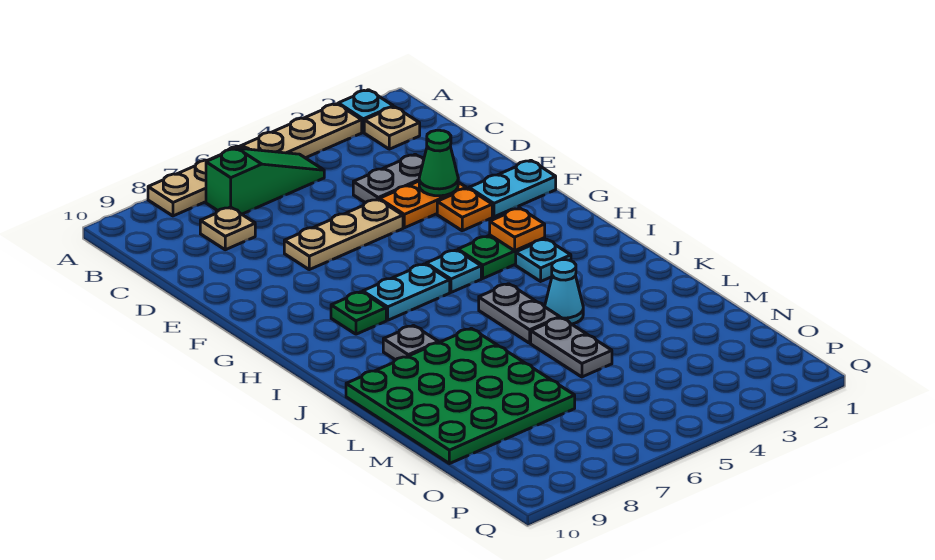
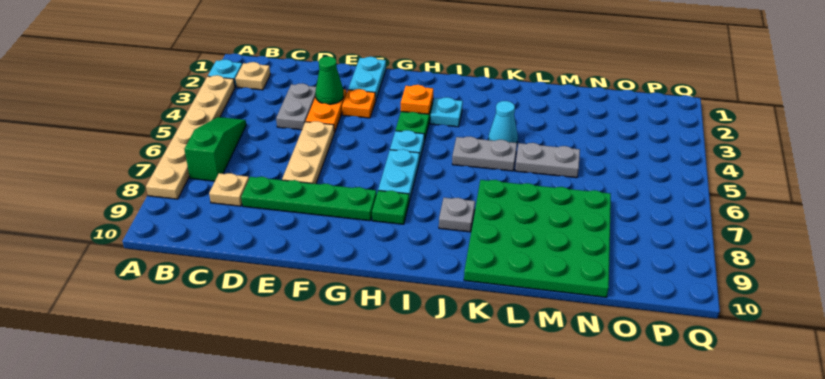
none -> green plate D8:G8 level 1

